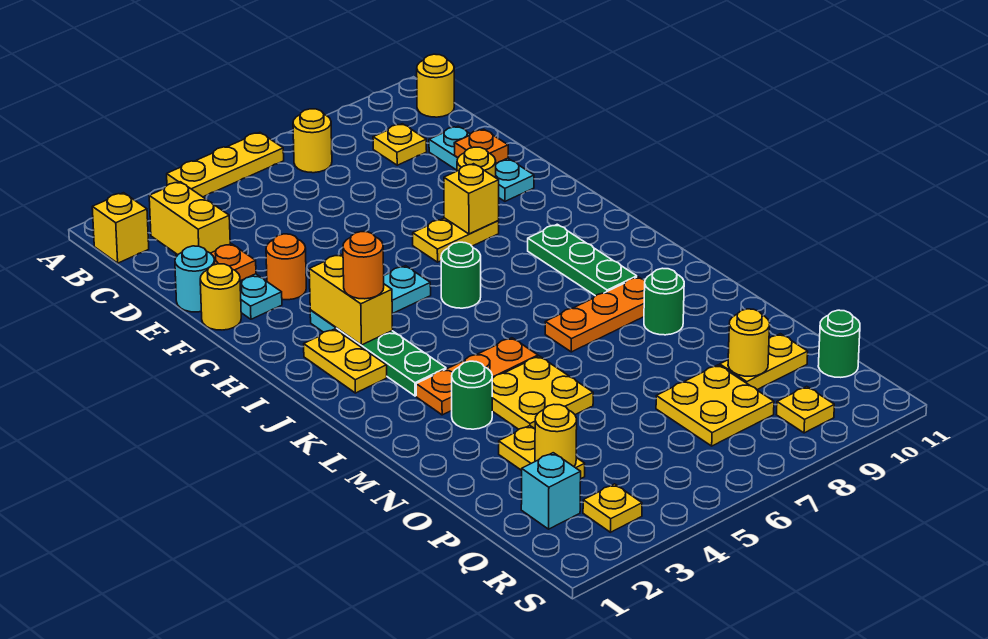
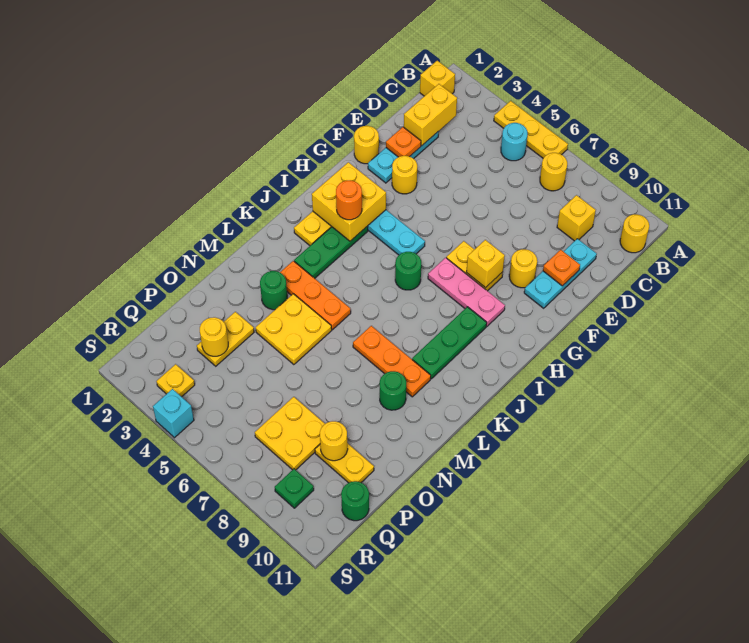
yellow plate C9 level 1 -> yellow brick C9 level 1
cyan round brick E1 level 1 -> cyan round brick B5 level 1
orange round brick F3 level 1 -> yellow round brick F3 level 1
yellow brick H3:I3 level 2 -> yellow brick H2:I3 level 2
none -> pink plate H7:H9 level 1
cyan brick Q2 level 1 -> cyan brick S4 level 1
yellow plate R9 level 1 -> green plate R9 level 1

